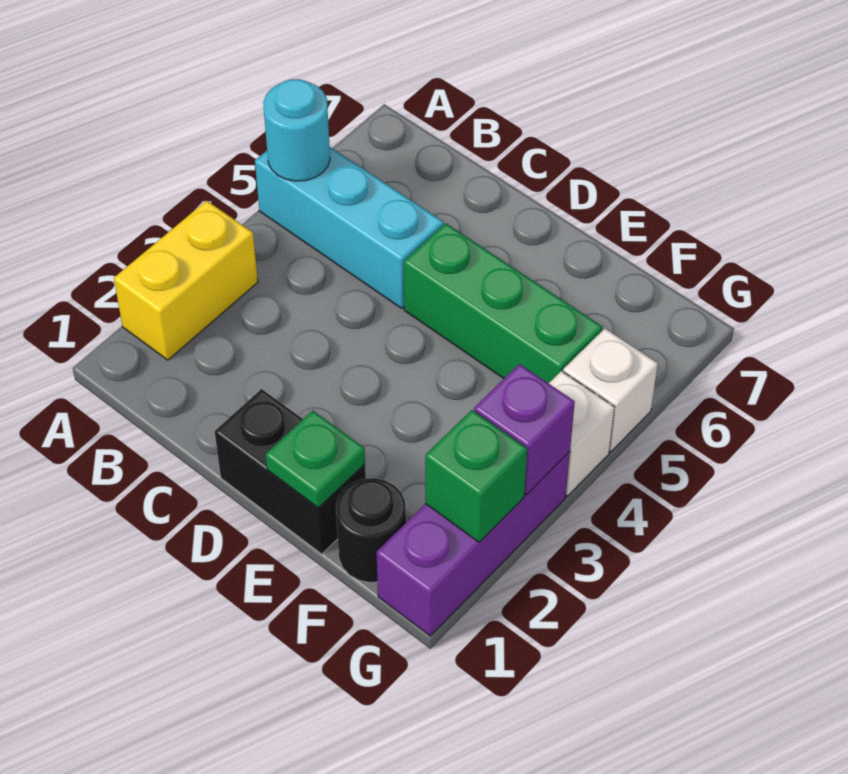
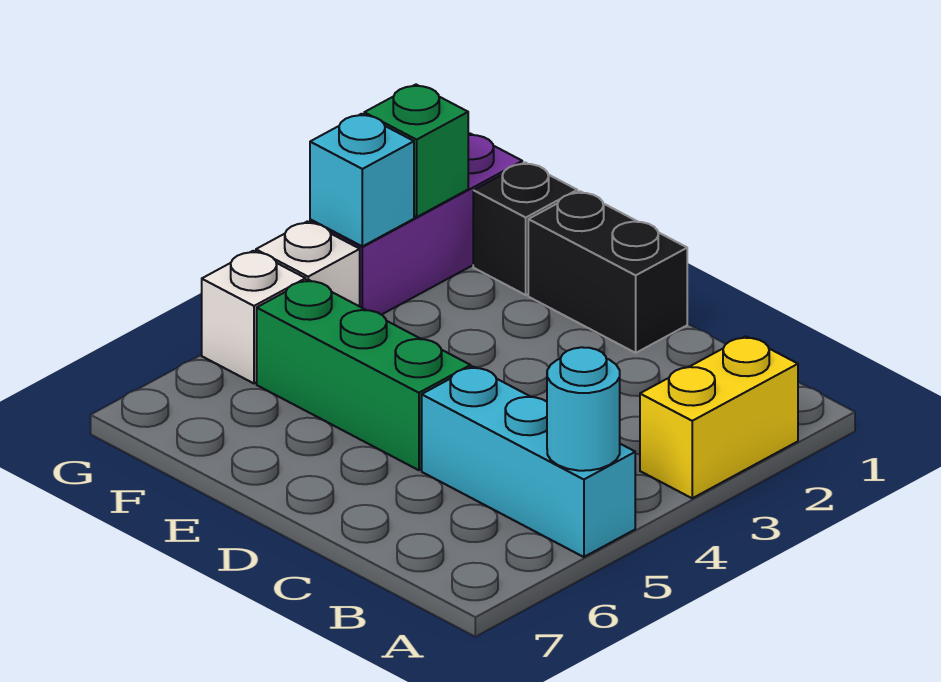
green plate E1 level 2 -> none
black round brick F1 level 1 -> black brick F1 level 1
purple brick G3 level 2 -> cyan brick G3 level 2

